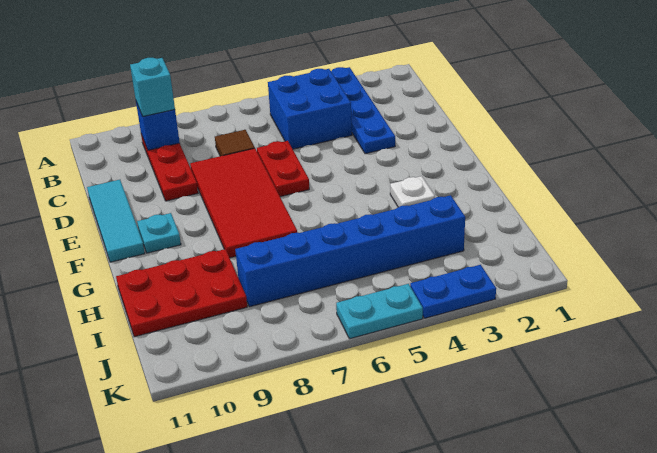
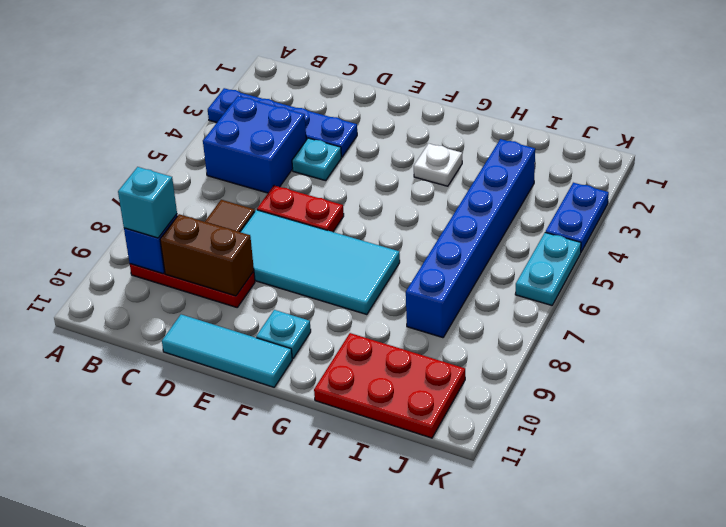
none -> brown brick C9:D9 level 2
none -> cyan plate D4 level 1
red tile D7:G8 level 1 -> cyan tile D7:G8 level 1
red plate H9:I11 level 1 -> red plate H10:J11 level 1

